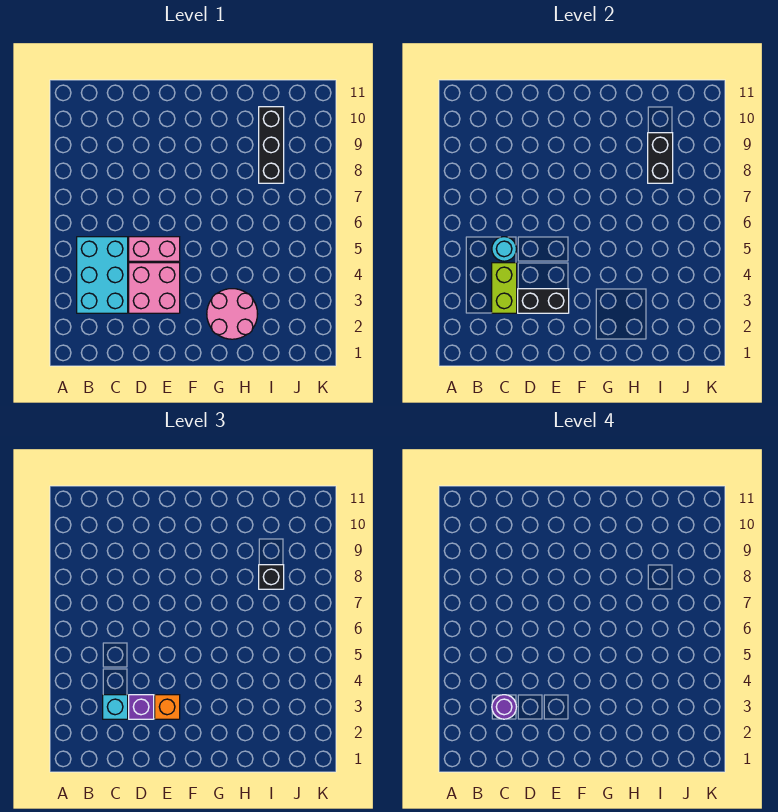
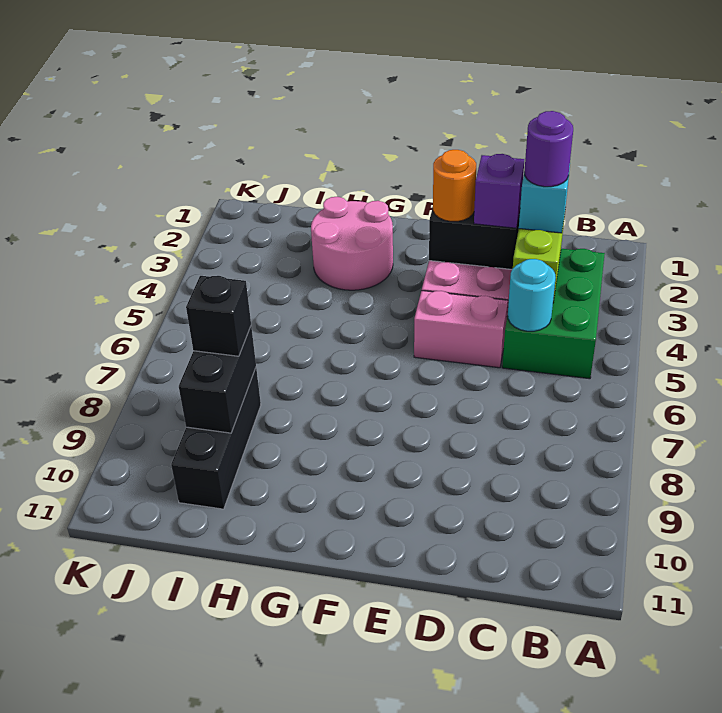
cyan brick B3:C5 level 1 -> green brick B3:C5 level 1
orange brick E3 level 3 -> orange round brick E3 level 3

